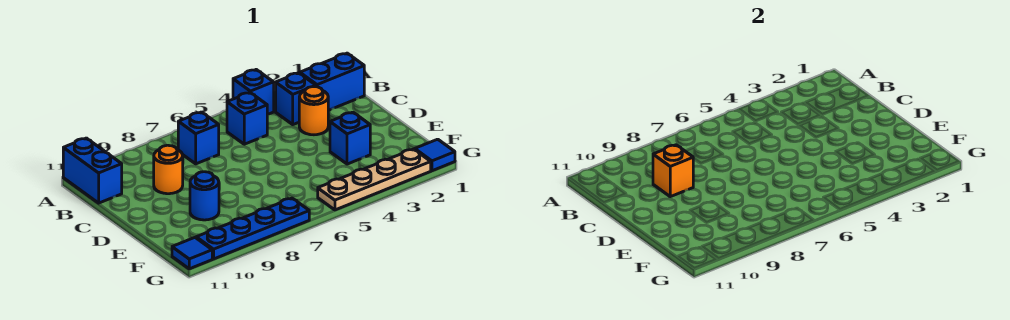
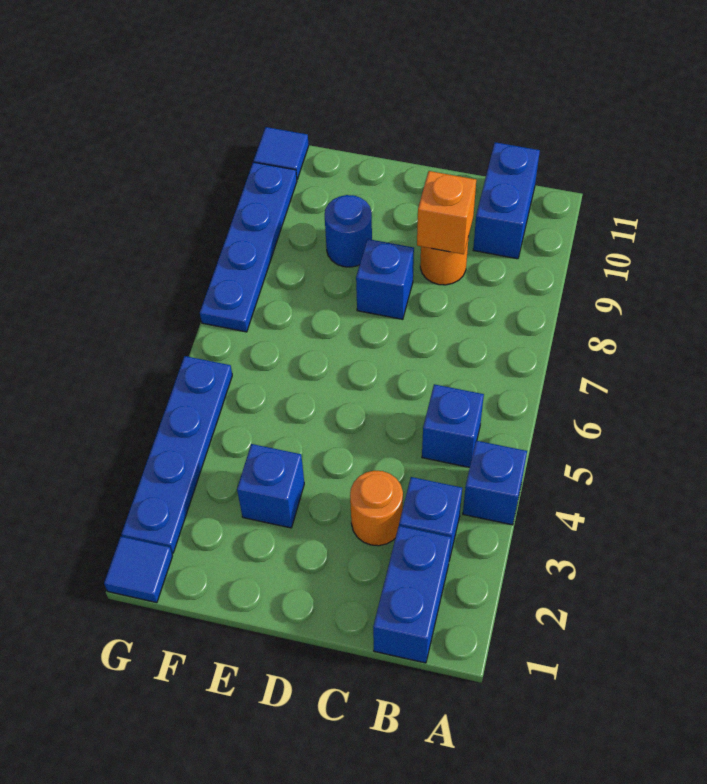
blue brick A11:B11 level 1 -> blue brick B10:B11 level 1
blue brick B7 level 1 -> blue brick D8 level 1
tan plate G2:G5 level 1 -> blue plate G2:G5 level 1

